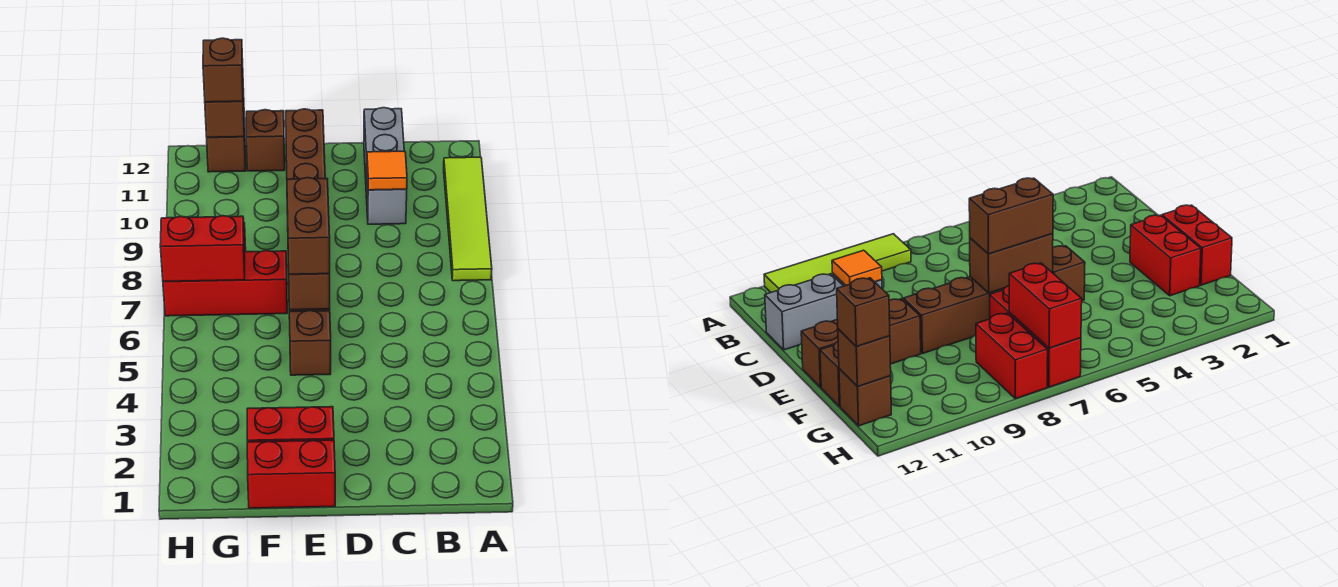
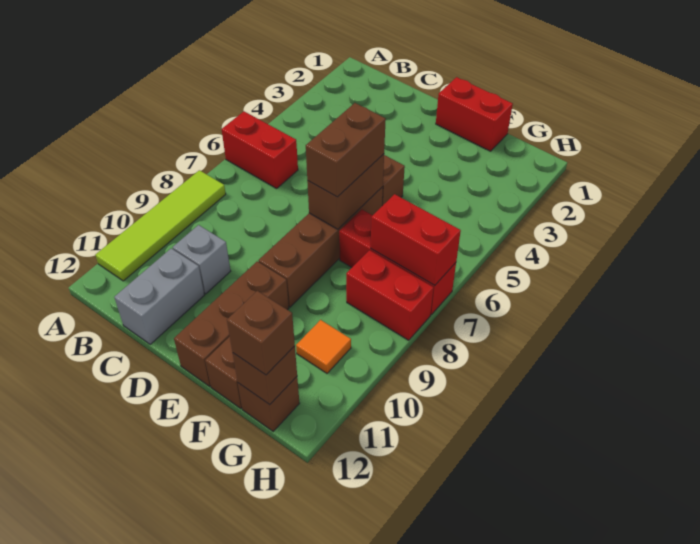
orange tile C10 level 2 -> orange tile G10 level 1
red brick E2:F2 level 1 -> red brick A6:B6 level 1

